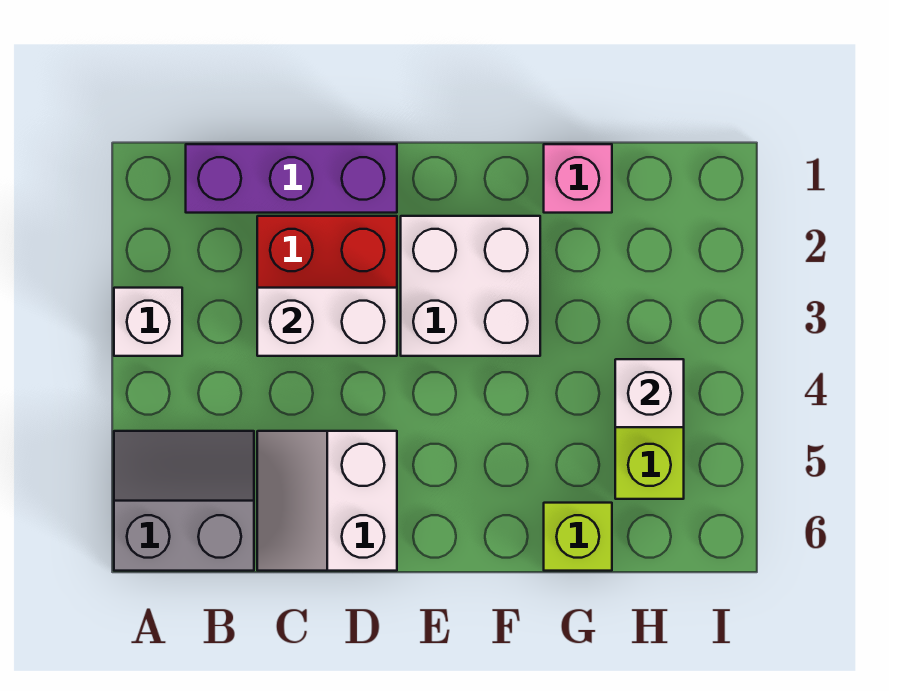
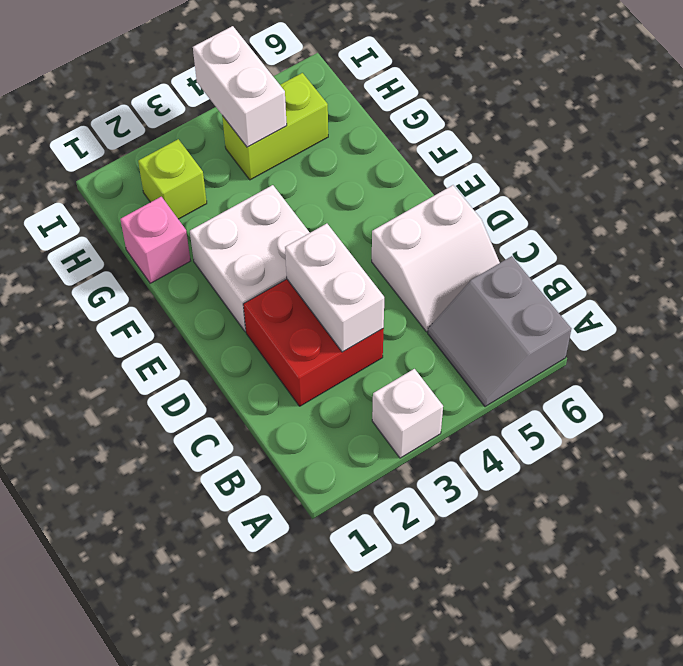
purple brick B1:D1 level 1 -> none
lime brick G6 level 1 -> lime brick H2 level 1
white brick H4 level 2 -> white brick H4:I4 level 2

